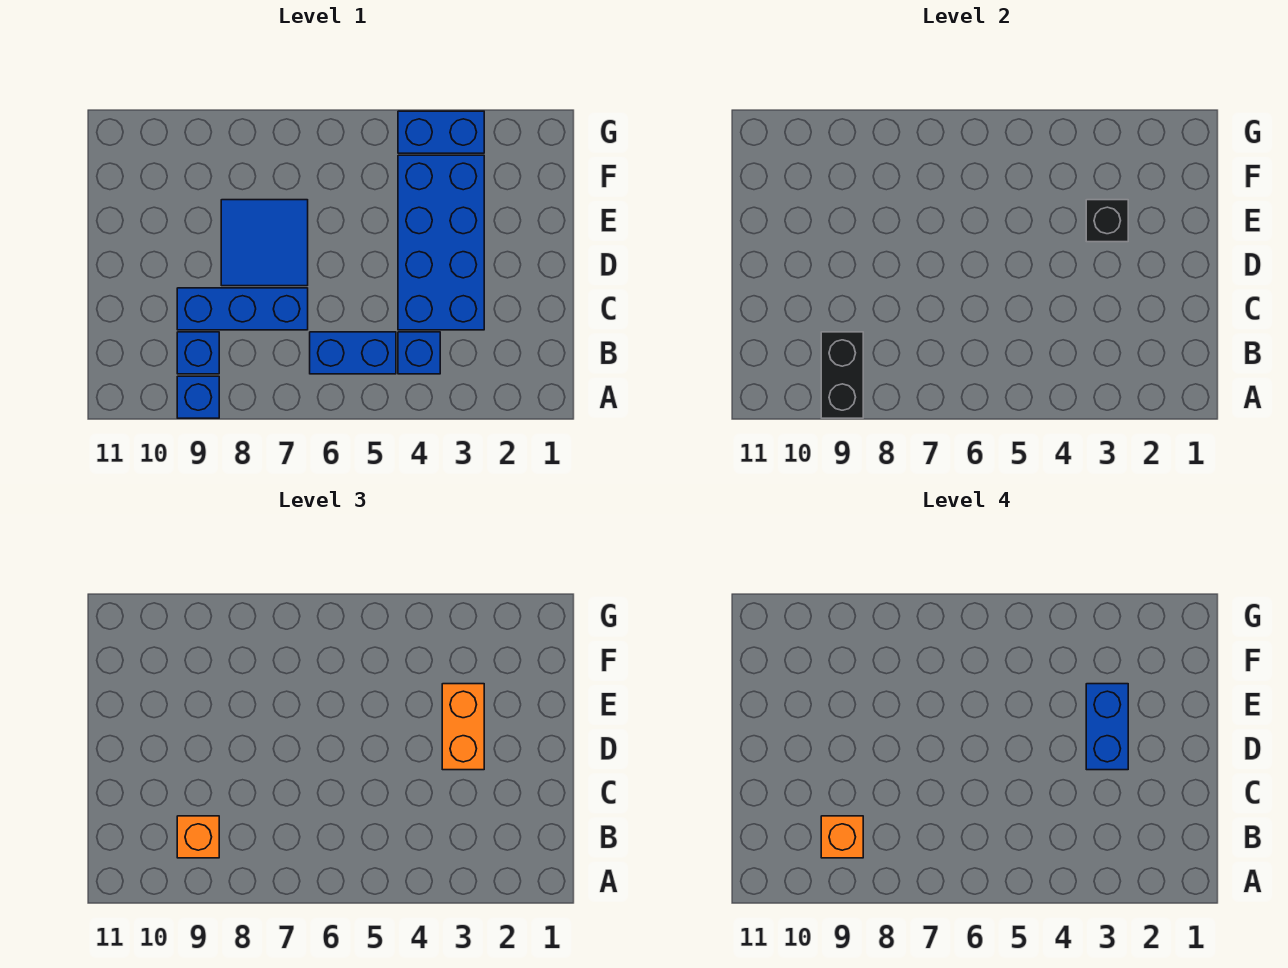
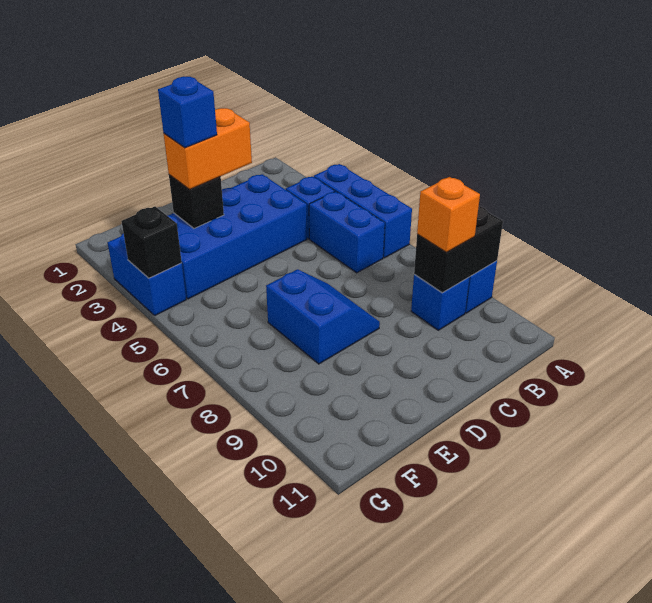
orange brick B9 level 4 -> none
blue brick C7:C9 level 1 -> blue brick A4:A6 level 1
blue brick D3:E3 level 4 -> blue brick E3 level 4
blue tile D7:E8 level 1 -> blue slope D7:E8 level 1 top E
none -> black brick G4 level 2

